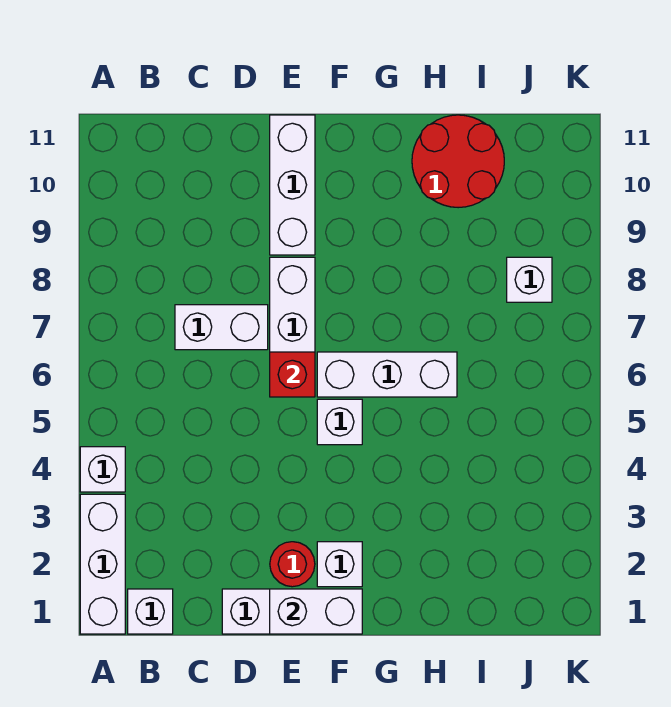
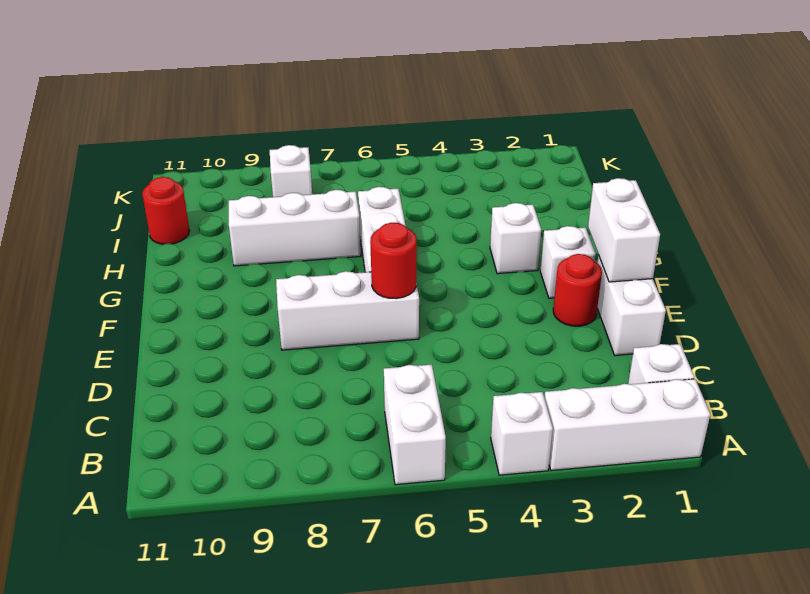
white brick C7:D7 level 1 -> white brick A6:B6 level 1
red brick E6 level 2 -> red round brick E6 level 2
white brick E9:E11 level 1 -> white brick H7:H9 level 1
white brick F5 level 1 -> white brick G3 level 1
red round brick H10:I11 level 1 -> red round brick I11 level 1

